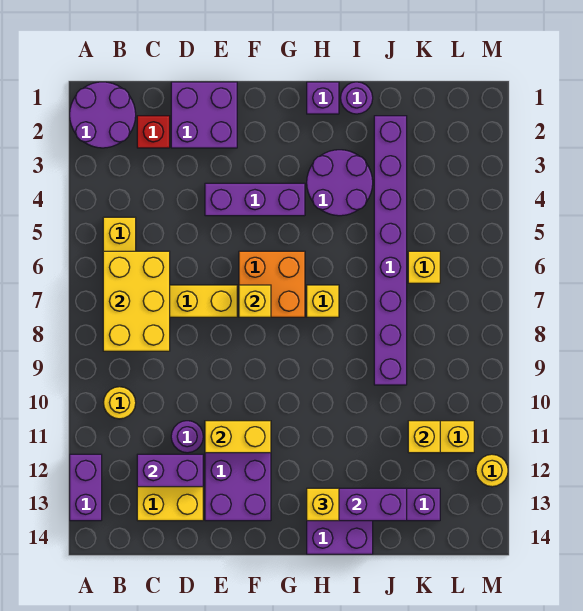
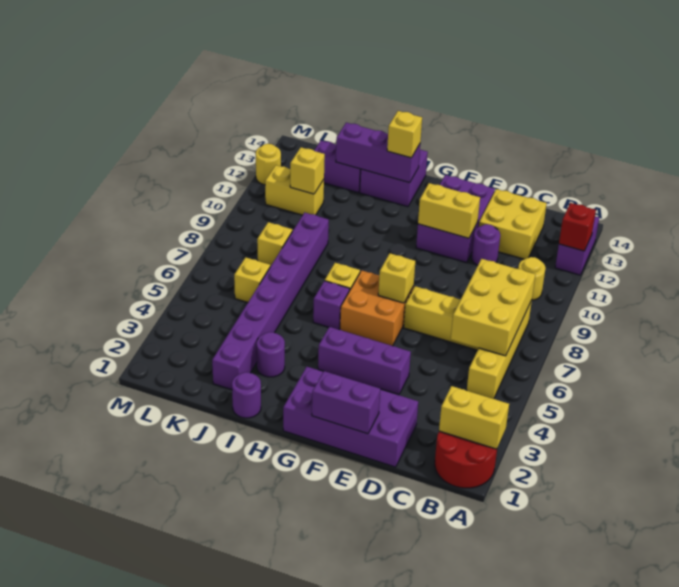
purple round brick A1:B2 level 1 -> red round brick A1:B2 level 1
none -> yellow brick A2:B2 level 2
red brick C2 level 1 -> red brick A12 level 2
purple brick C12:D12 level 2 -> purple brick E1:F1 level 2
purple brick D1:E2 level 1 -> purple brick D1:G2 level 1
purple brick H1 level 1 -> purple brick H6 level 1
purple round brick H3:I4 level 1 -> purple round brick I3 level 1
none -> yellow brick K8 level 1

